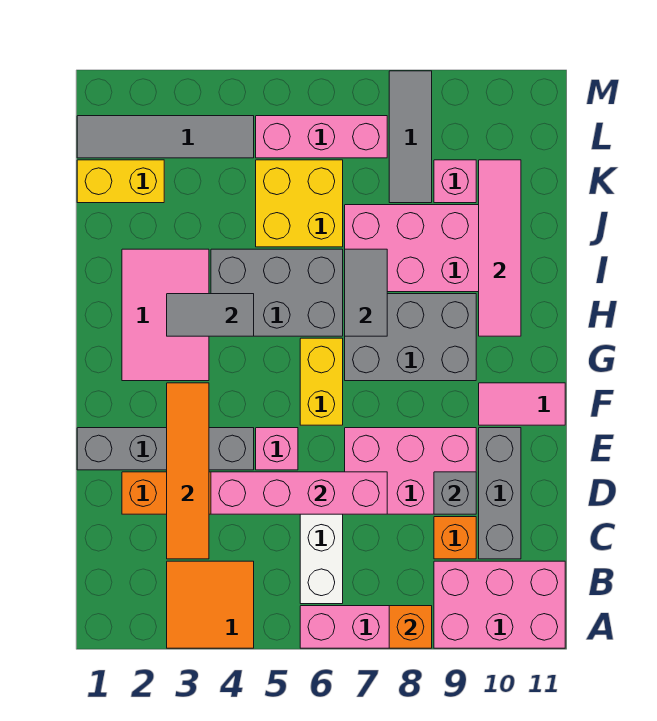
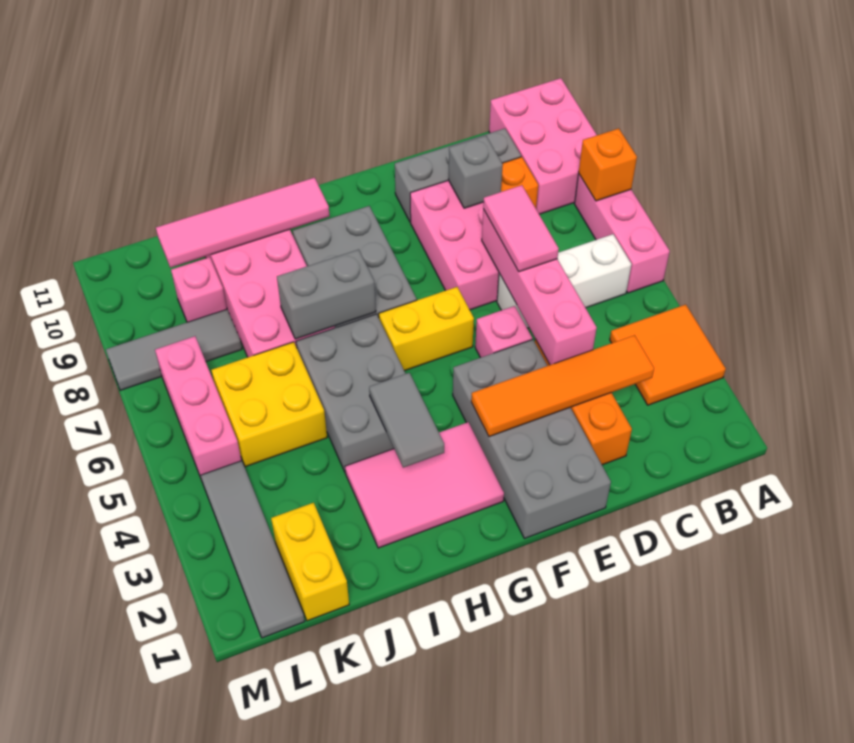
grey brick E1:E4 level 1 -> grey brick E1:F4 level 1
pink tile F10:F11 level 1 -> pink tile D6:D7 level 3
grey tile H7:I7 level 2 -> grey brick H7:I7 level 2

